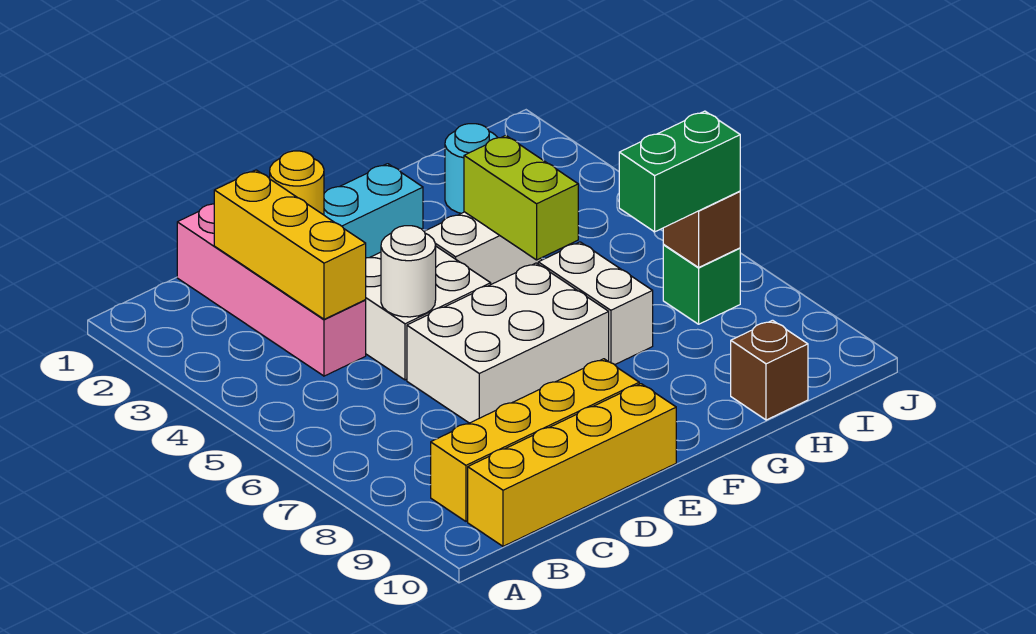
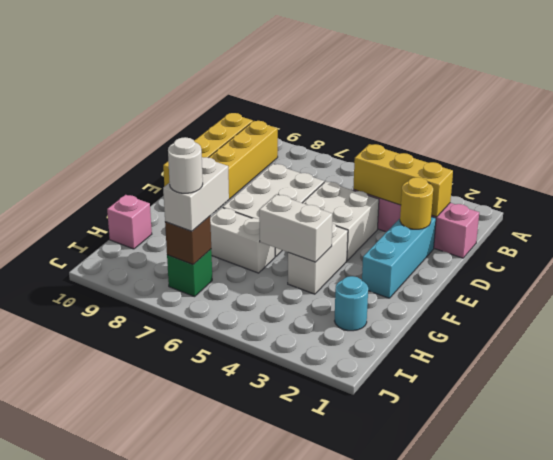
white round brick D5 level 2 -> white round brick I7 level 4
lime brick G4:G5 level 2 -> white brick G4:G5 level 2
green brick H7:I7 level 3 -> white brick H7:I7 level 3
brown brick H10 level 1 -> pink brick H10 level 1

